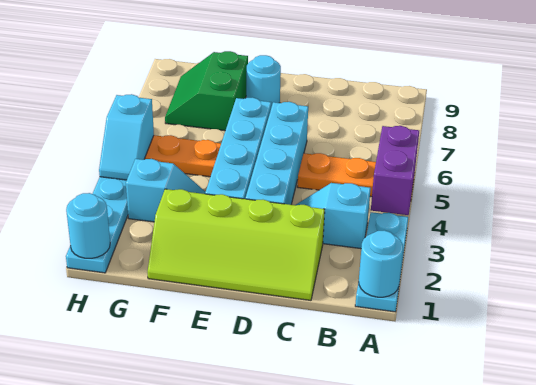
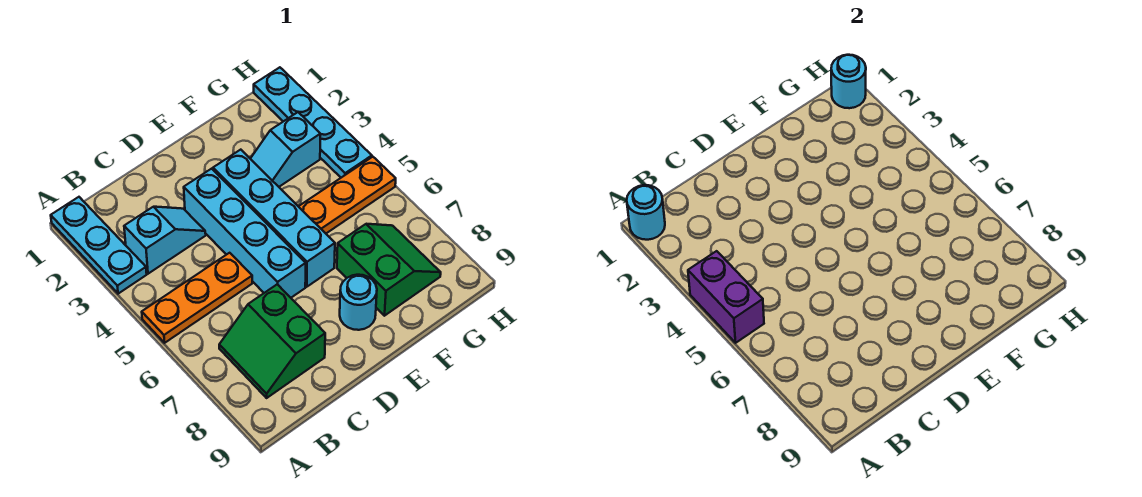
none -> green slope B7:C8 level 1 top C
lime slope C1:F2 level 1 top 2 -> none
cyan slope H4:H5 level 2 top 5 -> none

